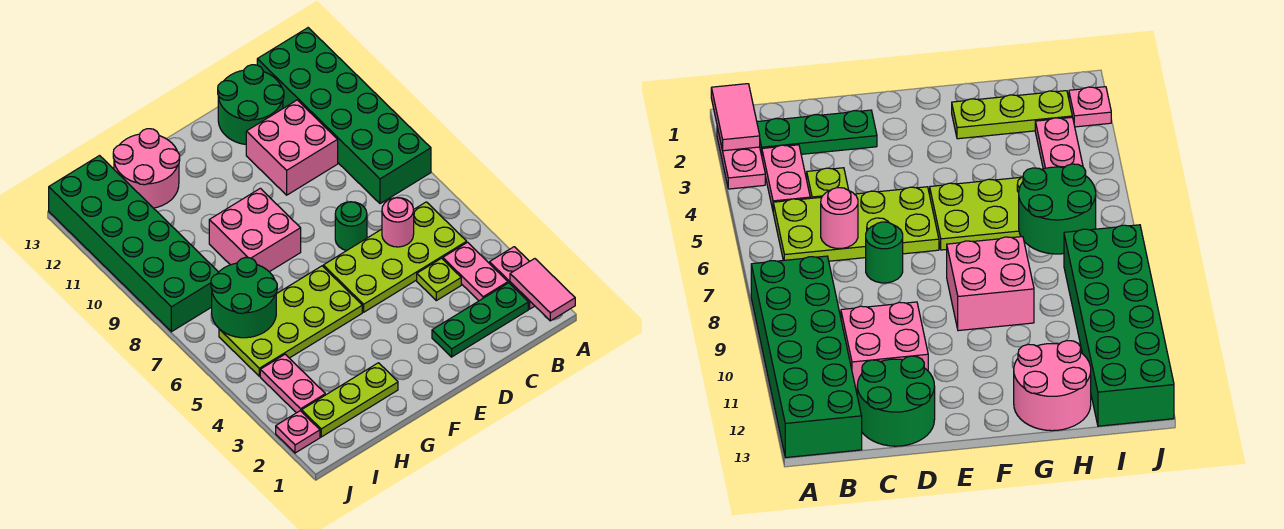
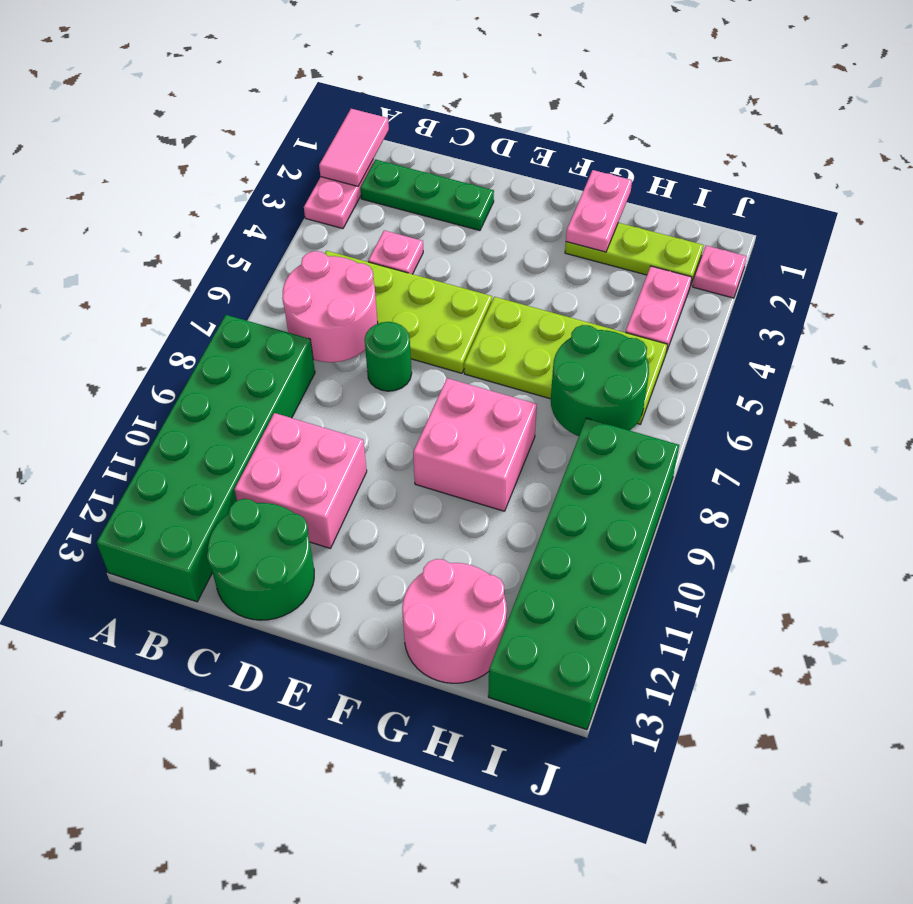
pink plate B3:B4 level 1 -> pink plate G1:G2 level 2
lime plate C4 level 1 -> pink plate C4 level 1
pink round brick C6 level 2 -> pink round brick B6:C7 level 2

